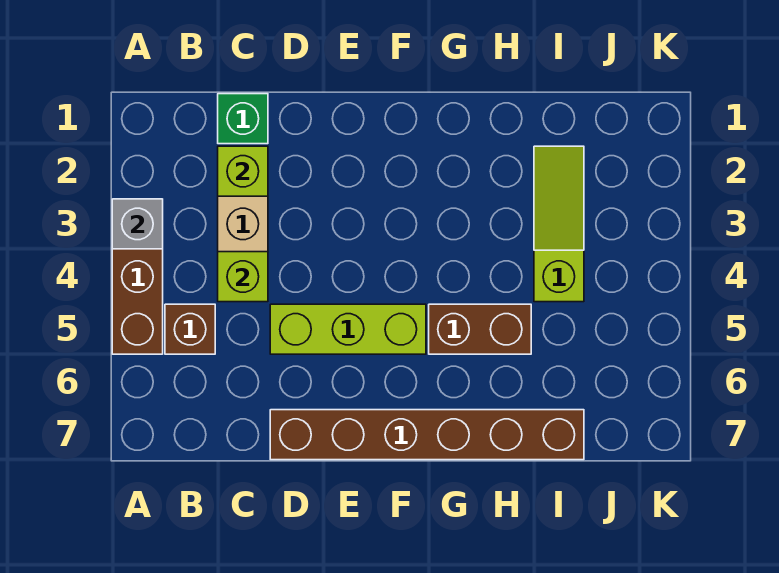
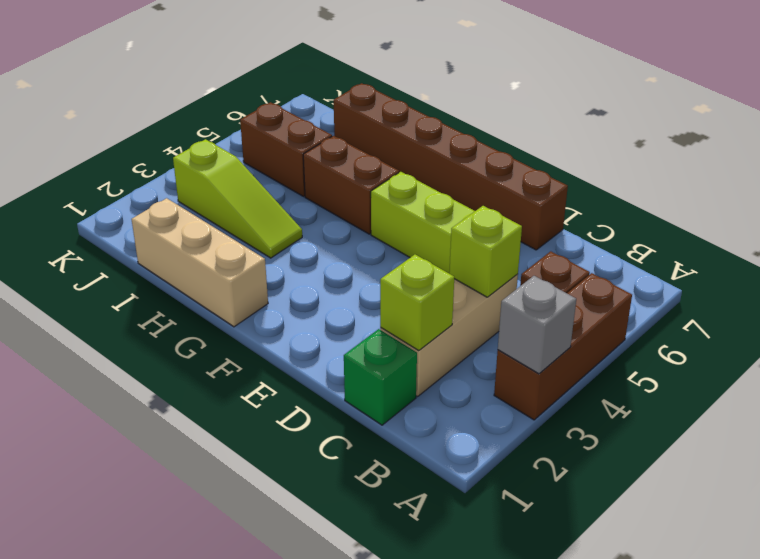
none -> tan brick G1:I1 level 1
lime slope I2:I4 level 1 top 4 -> lime slope H3:J3 level 1 top J
none -> brown brick I5:J5 level 1

